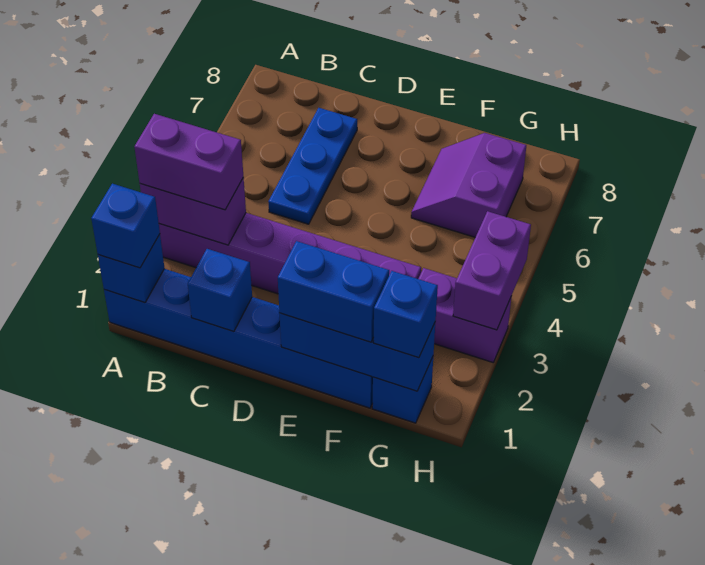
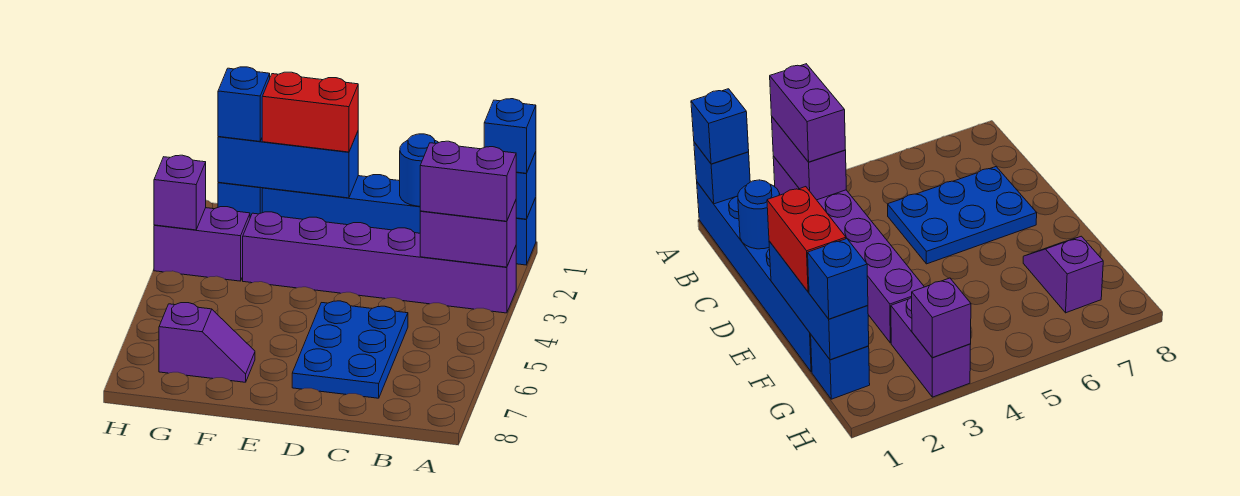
blue brick C1 level 2 -> blue round brick C1 level 2
blue plate C5:C7 level 1 -> blue plate C5:D7 level 1
blue brick E1:F1 level 3 -> red brick E1:F1 level 3
purple slope F6:G7 level 1 top G -> purple slope F7:G7 level 1 top G
purple brick H3:H4 level 2 -> purple brick H3 level 2

